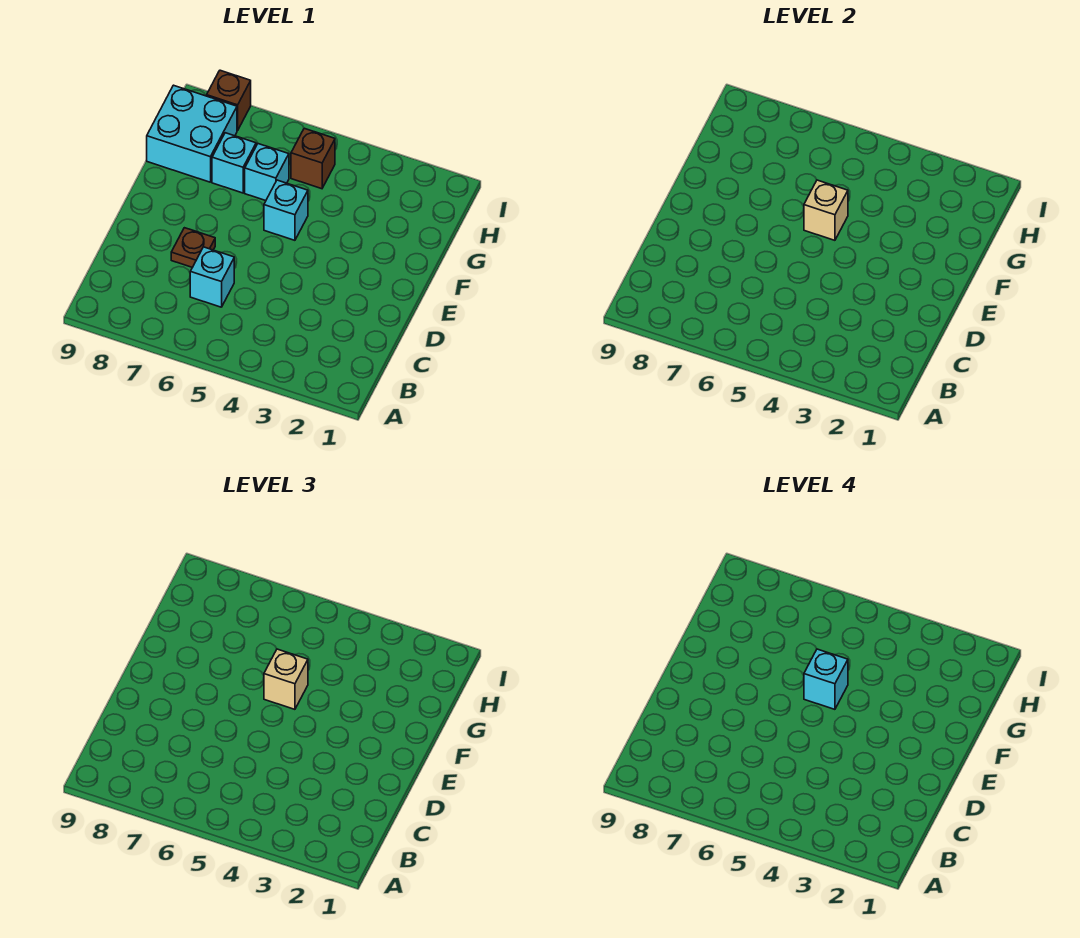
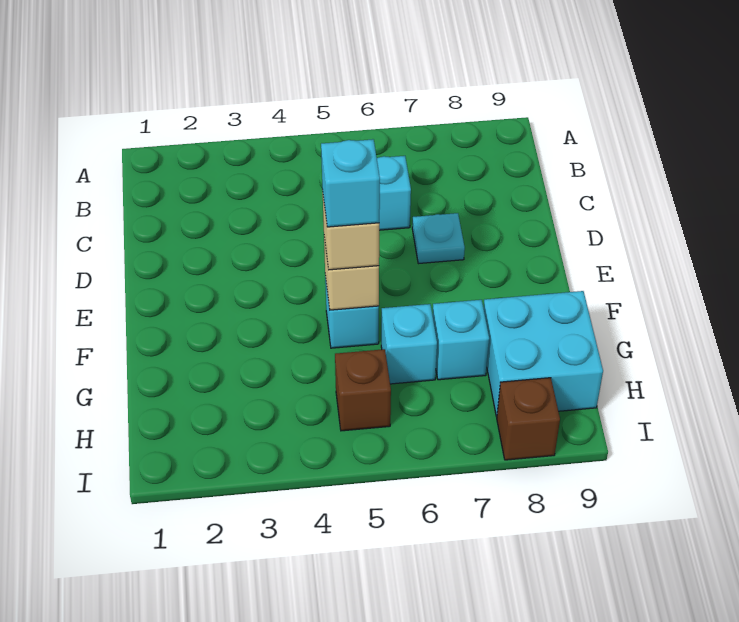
brown plate D7 level 1 -> cyan plate D7 level 1

